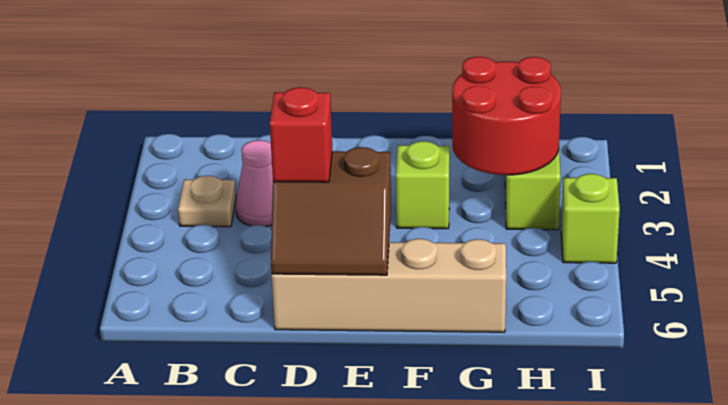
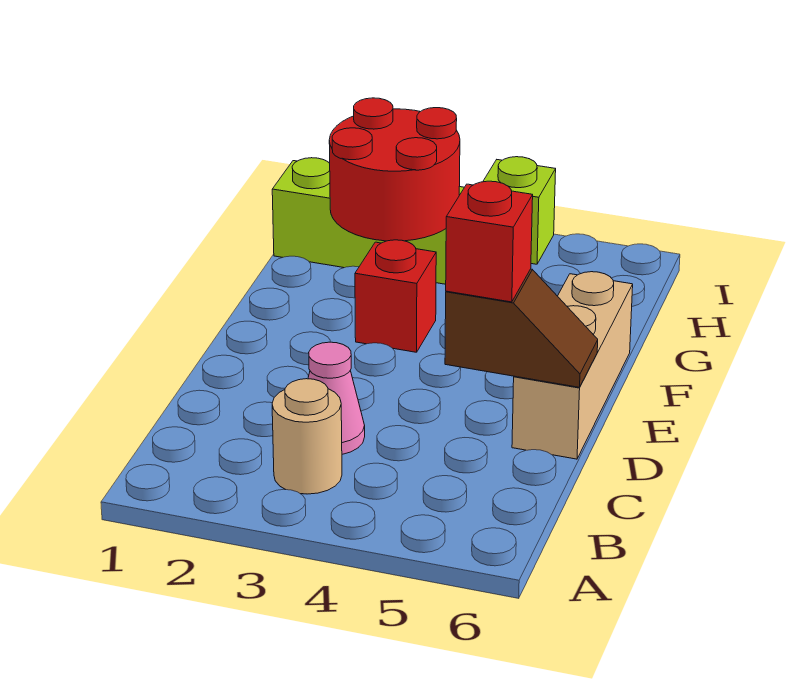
tan plate B3 level 1 -> tan round brick B3 level 1
brown slope D5:E6 level 2 top 5 -> brown slope D5:D6 level 2 top 5
tan brick D6:G6 level 1 -> tan brick D6:F6 level 1
lime brick F3 level 1 -> red brick F3 level 1

